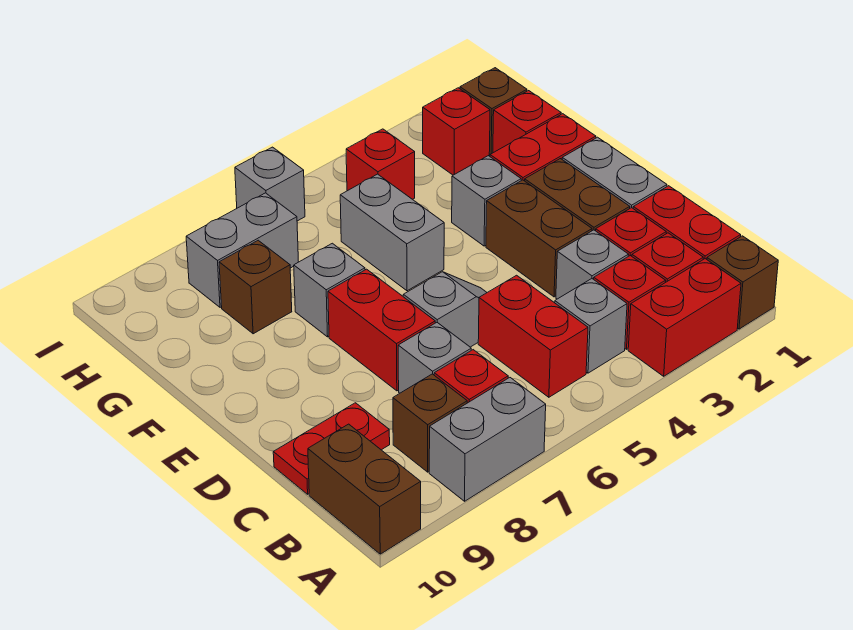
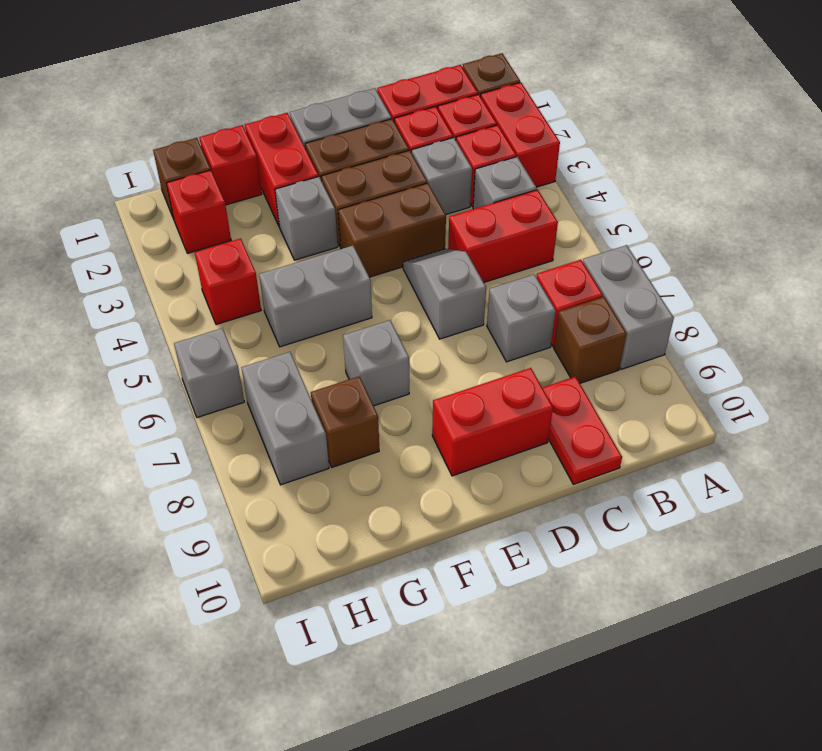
brown brick A10:B10 level 1 -> brown brick D4:E4 level 1
red brick D7:E7 level 1 -> red brick D9:E9 level 1

